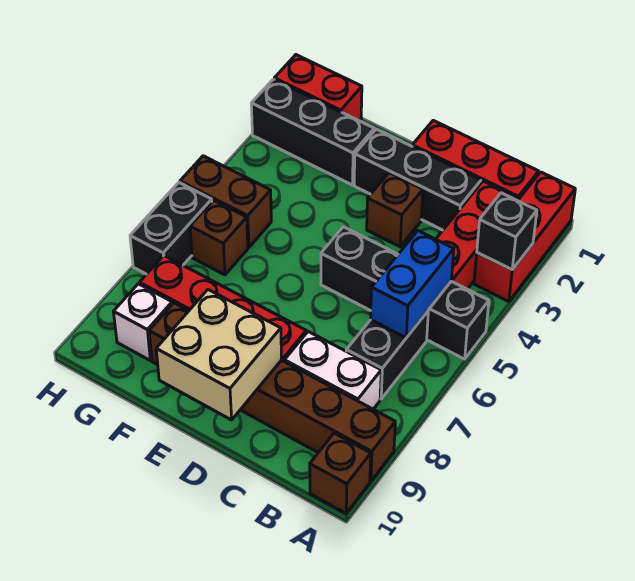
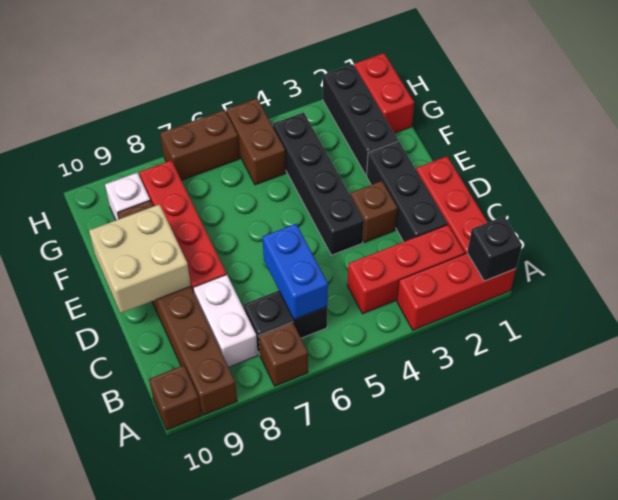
black brick A3 level 2 -> black brick A1 level 2
black brick A5:D5 level 1 -> black brick D4:G4 level 1
blue brick B5:B6 level 2 -> blue brick B6:C6 level 2
brown brick G6 level 1 -> brown brick A7 level 1
black brick H6:H7 level 1 -> brown brick H6:H7 level 1

